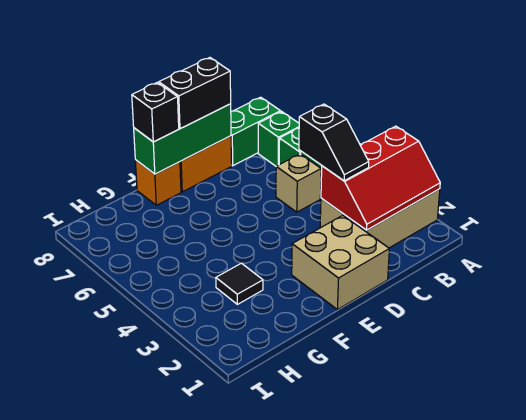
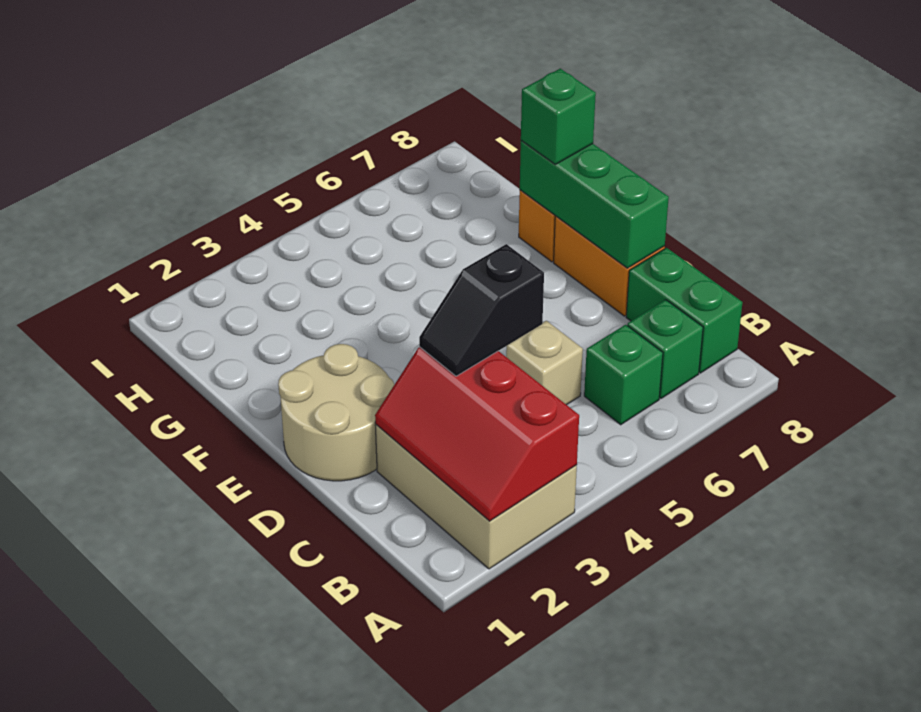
tan brick D1:E2 level 1 -> tan round brick D1:E2 level 1
black brick D8:E8 level 3 -> none
black brick F8 level 3 -> green brick F8 level 3
black tile G3 level 1 -> none

